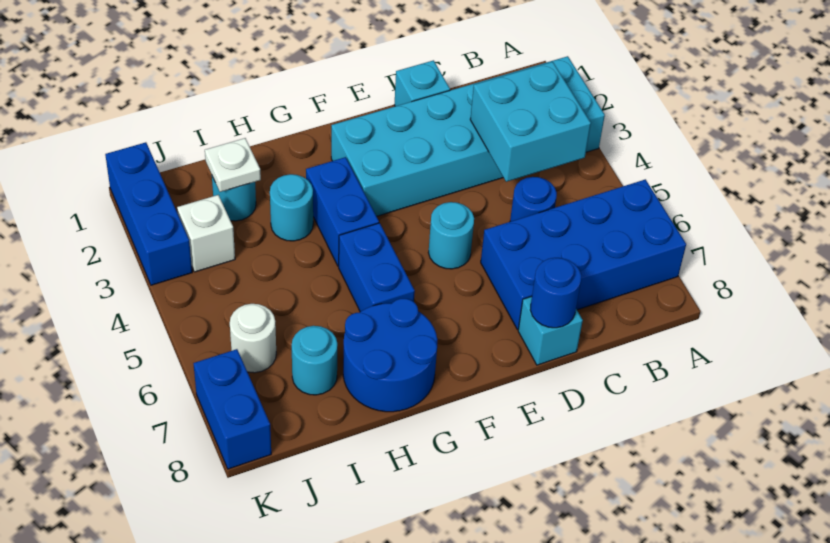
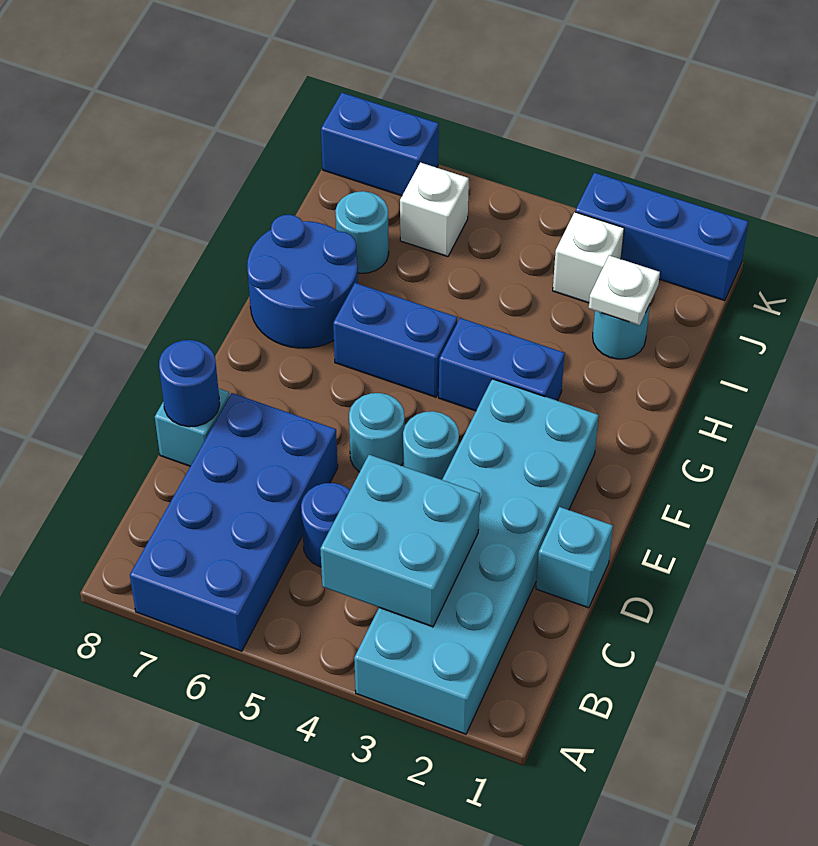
cyan round brick H3 level 1 -> cyan round brick E4 level 1
white round brick J6 level 1 -> white brick J6 level 1

